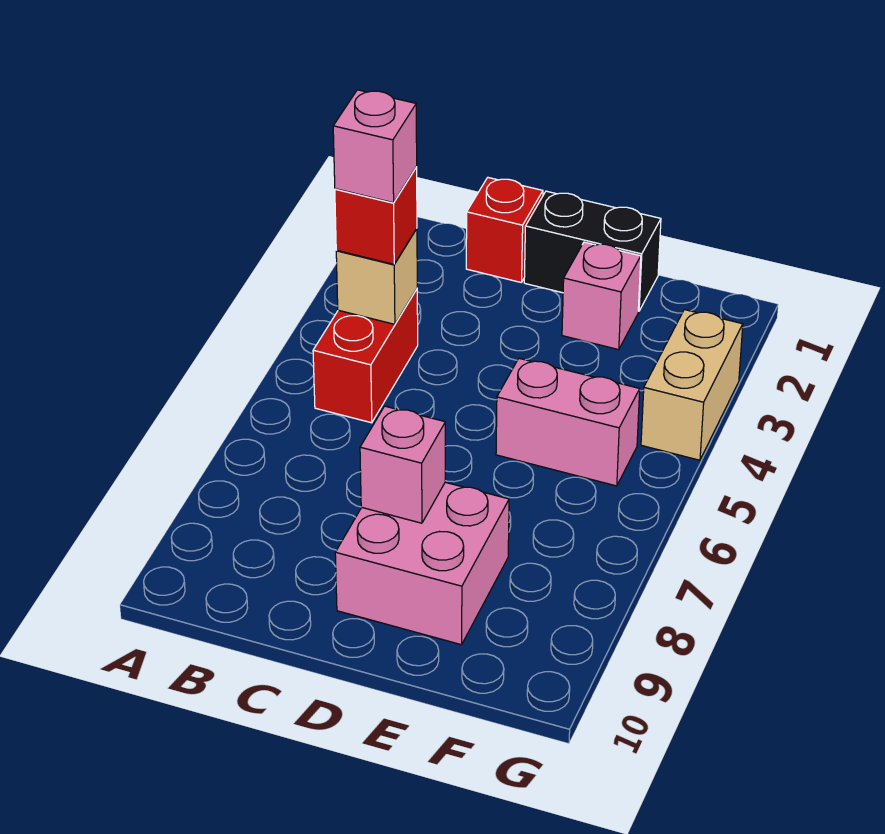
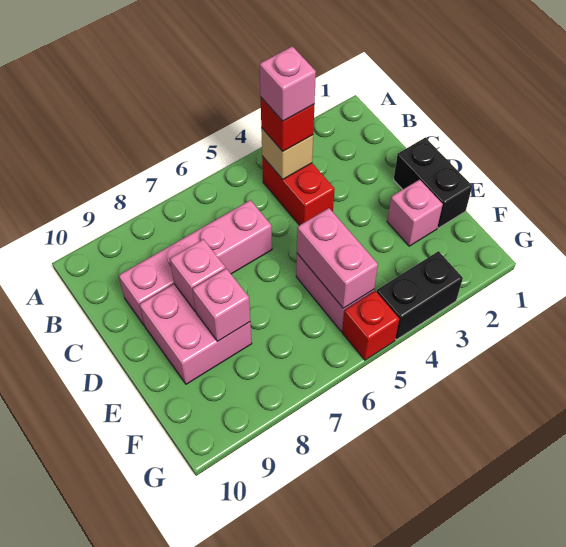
red brick B4:B5 level 1 -> red brick B4:C4 level 1
red brick C1 level 1 -> red brick G5 level 1
none -> pink brick C6:C9 level 1
none -> pink brick E5:F5 level 2
none -> pink brick E8 level 2
tan brick G3:G4 level 1 -> black brick G3:G4 level 1

